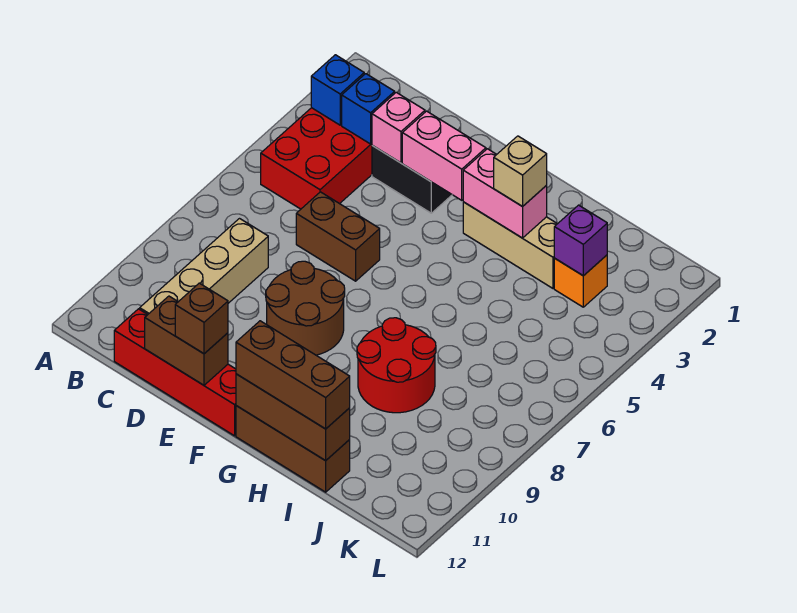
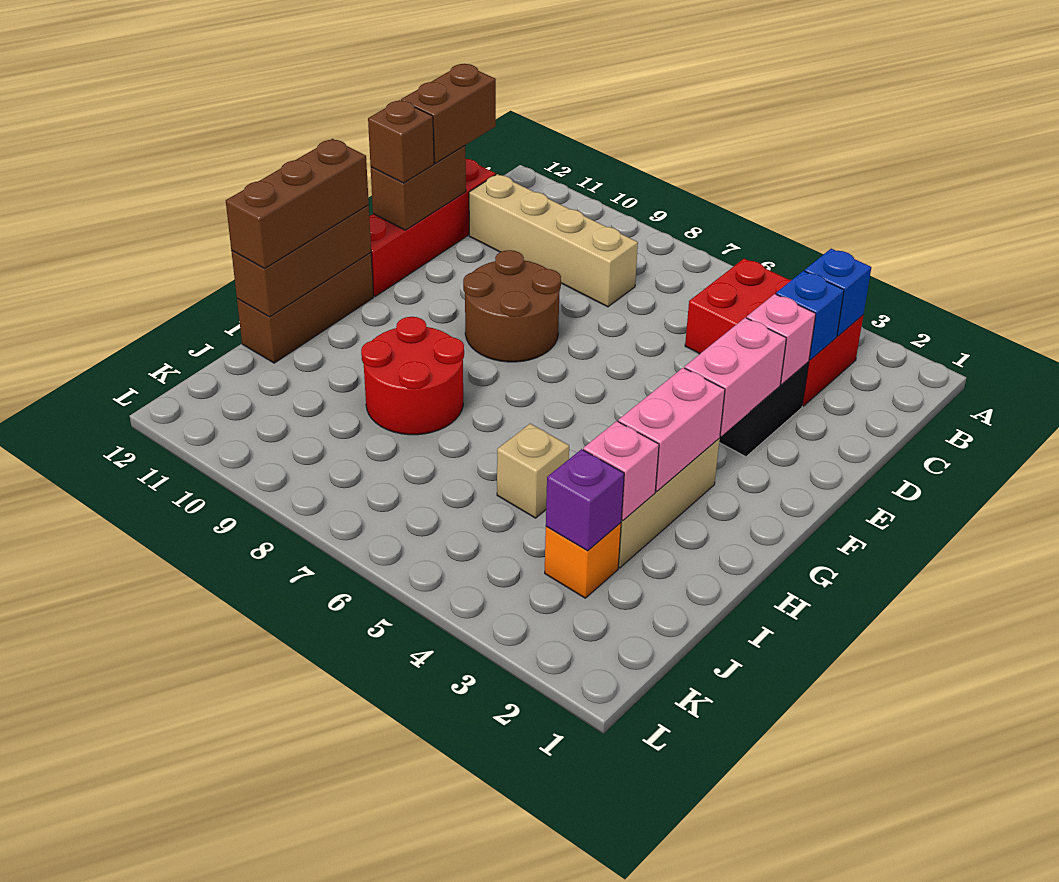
brown brick D6:E6 level 1 -> brown brick C12:D12 level 3
tan brick H3 level 3 -> tan brick I5 level 1
none -> pink brick I3 level 2

